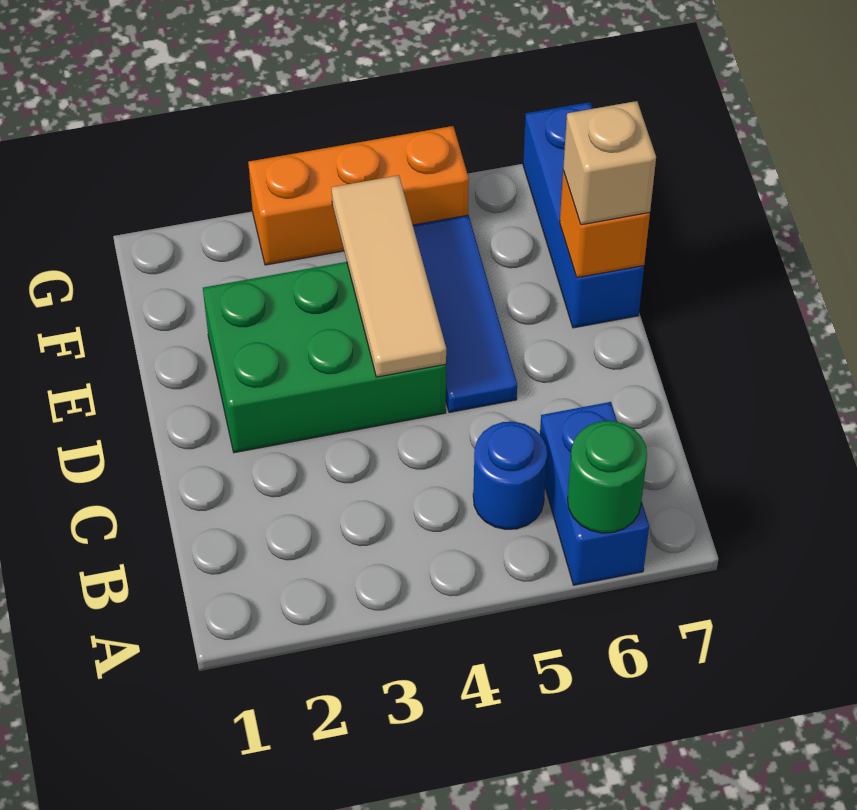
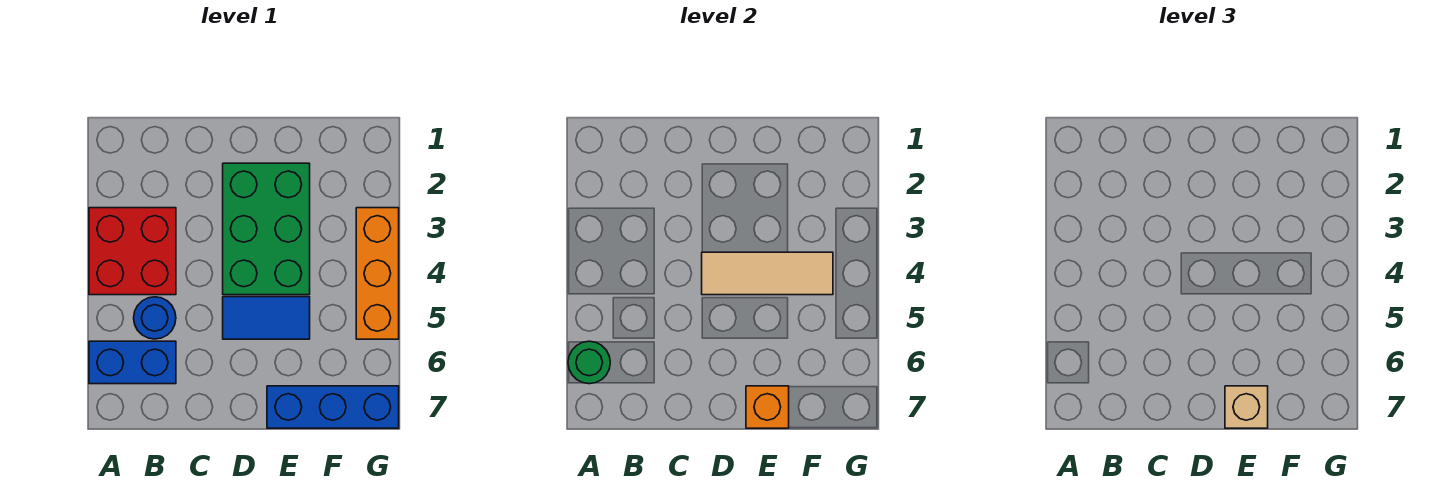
none -> red brick A3:B4 level 1
blue tile D5:F5 level 1 -> blue tile D5:E5 level 1

